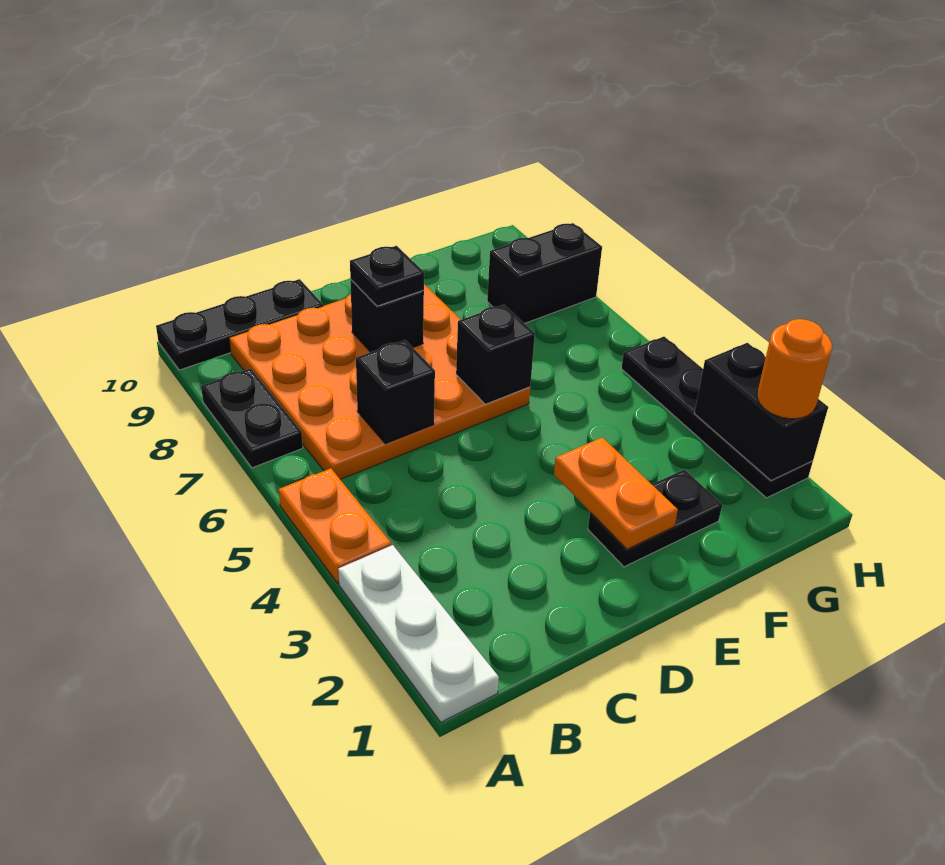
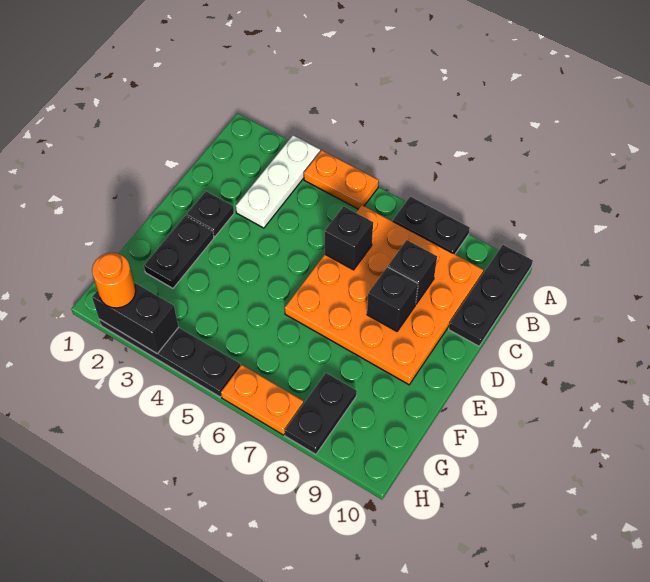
white plate A1:A3 level 1 -> white plate A3:C3 level 1
black plate D8 level 3 -> black plate D2 level 1
orange plate E2:E3 level 2 -> orange plate H6:H7 level 1
black brick E6 level 2 -> black brick C8 level 2
black brick G8:H8 level 1 -> black plate G8:H8 level 1

